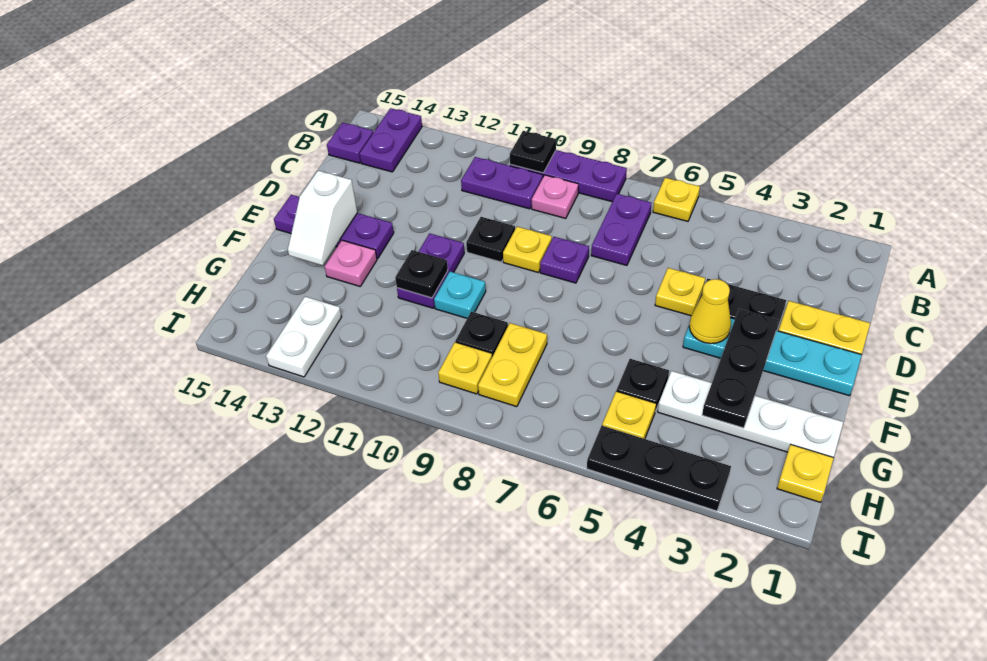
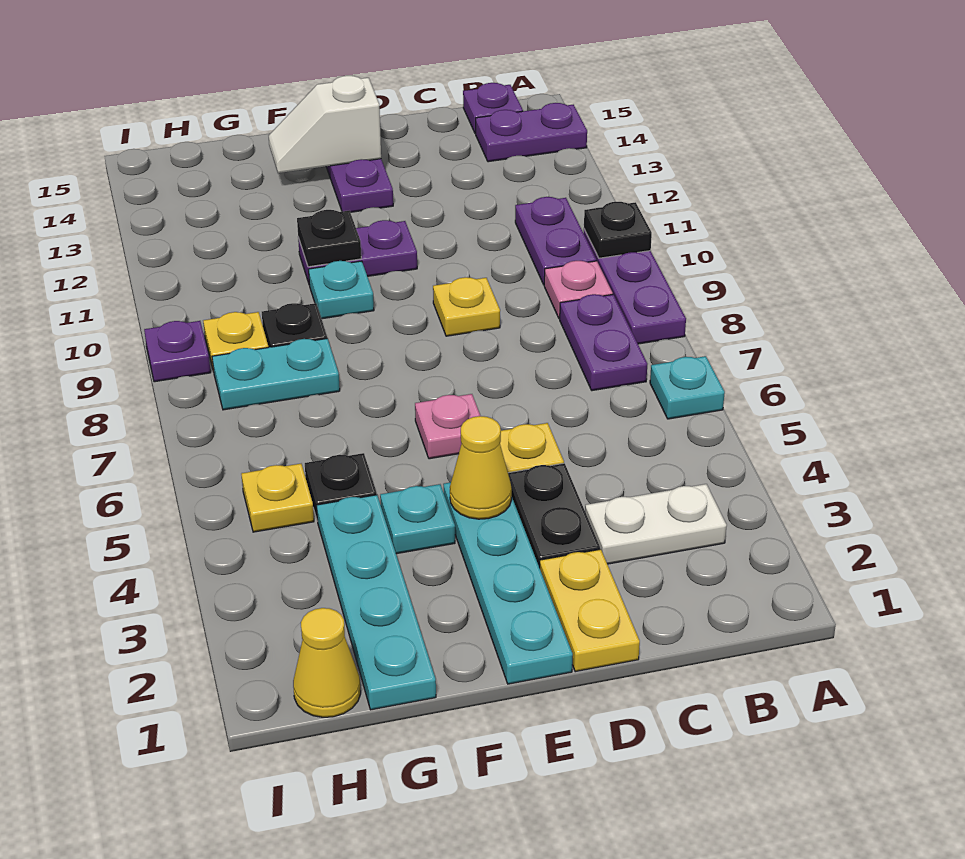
yellow plate A6 level 1 -> cyan plate A6 level 1
purple plate B7:C7 level 1 -> purple plate B7:B8 level 1
purple plate D8 level 1 -> purple plate I9 level 1
black plate D10 level 1 -> none
black plate E3:G3 level 2 -> none
none -> cyan plate F4 level 1
pink plate F13 level 1 -> pink plate E6 level 1
white plate G1:G4 level 1 -> cyan plate G1:G4 level 1
yellow plate G8:H8 level 1 -> cyan plate G8:H8 level 1
yellow plate H1 level 1 -> yellow cone H1 level 1
white plate H13:I13 level 1 -> white plate B3:C3 level 1
black plate I3:I5 level 1 -> none

